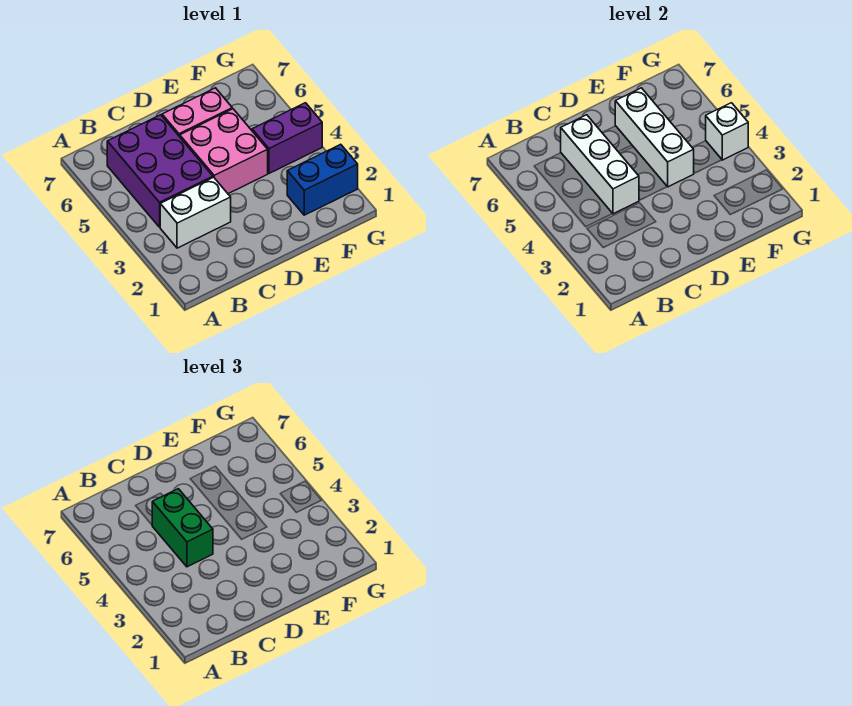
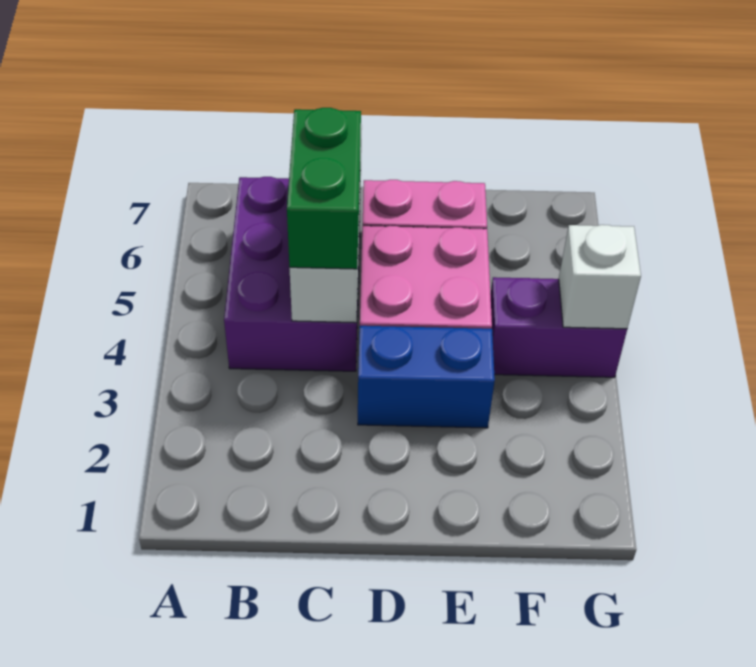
white brick B3:C3 level 1 -> none
white brick E4:E6 level 2 -> none
blue brick F2:G2 level 1 -> blue brick D3:E3 level 1

